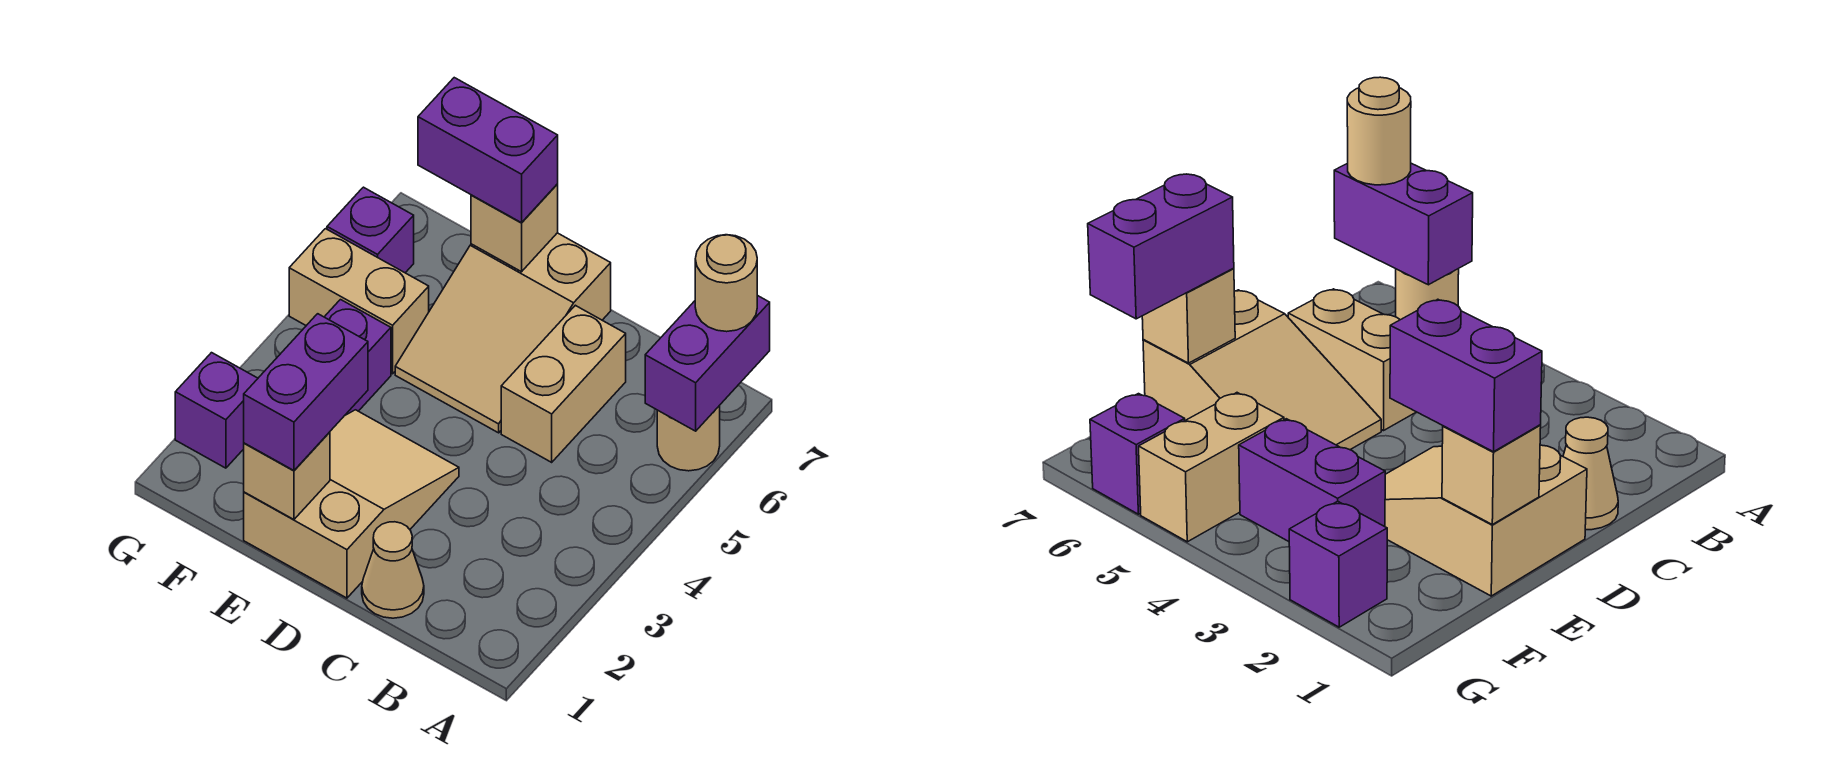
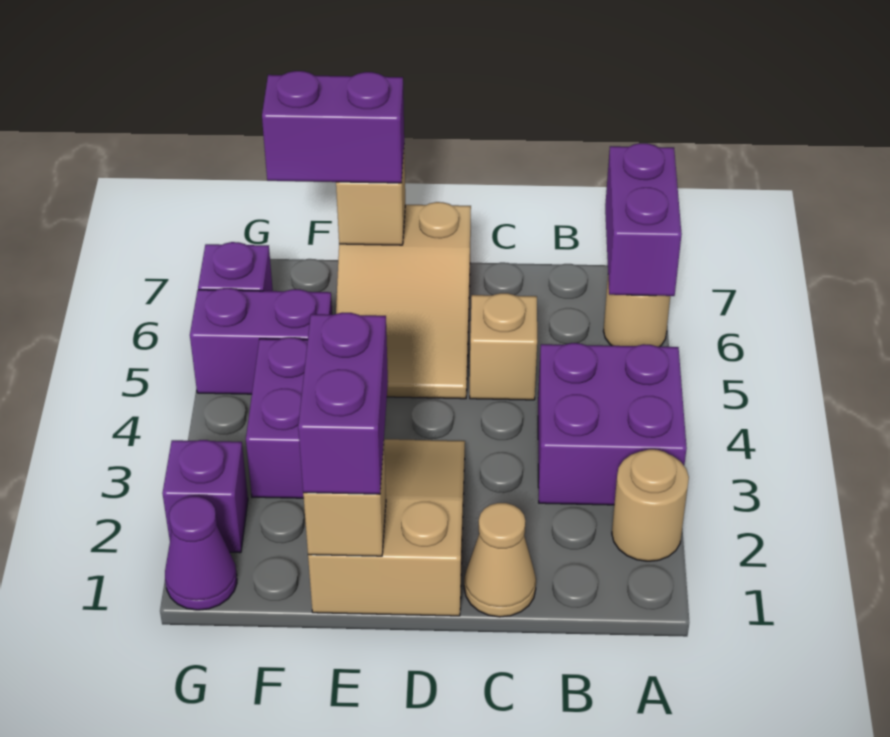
none -> purple brick A3:B4 level 1
tan round brick A7 level 3 -> tan round brick A2 level 1
tan brick C5:C6 level 1 -> tan brick C5 level 1
tan brick F5:G5 level 1 -> purple brick F5:G5 level 1
none -> purple cone G1 level 1

